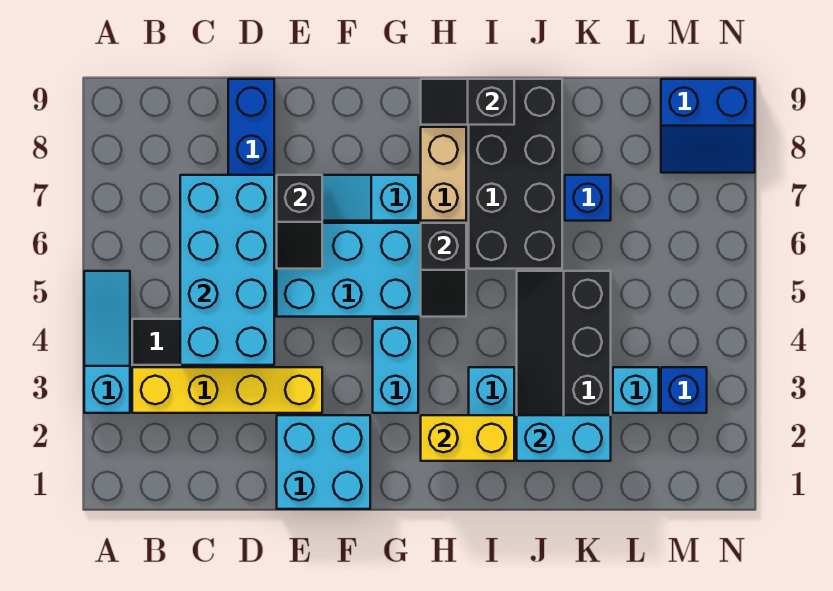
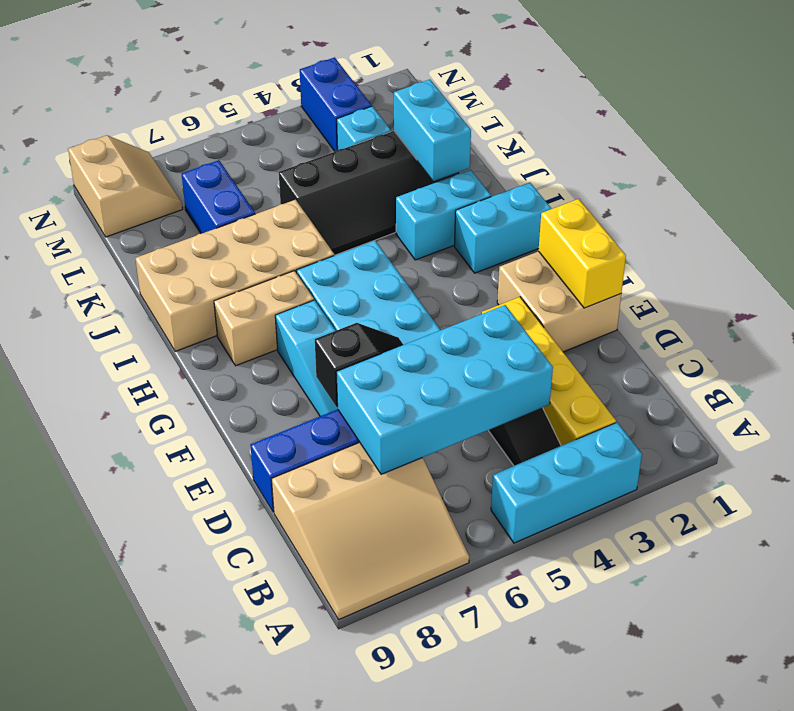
cyan slope A3:A5 level 1 top 3 -> cyan brick A3:A5 level 1
none -> tan slope A7:C9 level 1 top C
cyan brick E1:F2 level 1 -> tan brick E1:F2 level 1
cyan brick G3:G4 level 1 -> cyan brick H1:H2 level 1
yellow brick H2:I2 level 2 -> yellow brick E1:F1 level 2
black slope H5:H6 level 2 top 6 -> none
black slope H9:I9 level 2 top I -> none
black brick I6:J9 level 1 -> tan brick I6:J9 level 1
blue brick K7 level 1 -> blue brick K7:L7 level 1
blue brick M3 level 1 -> blue brick M3:N3 level 1
blue slope M8:N9 level 1 top 9 -> tan slope M8:N9 level 1 top 9

